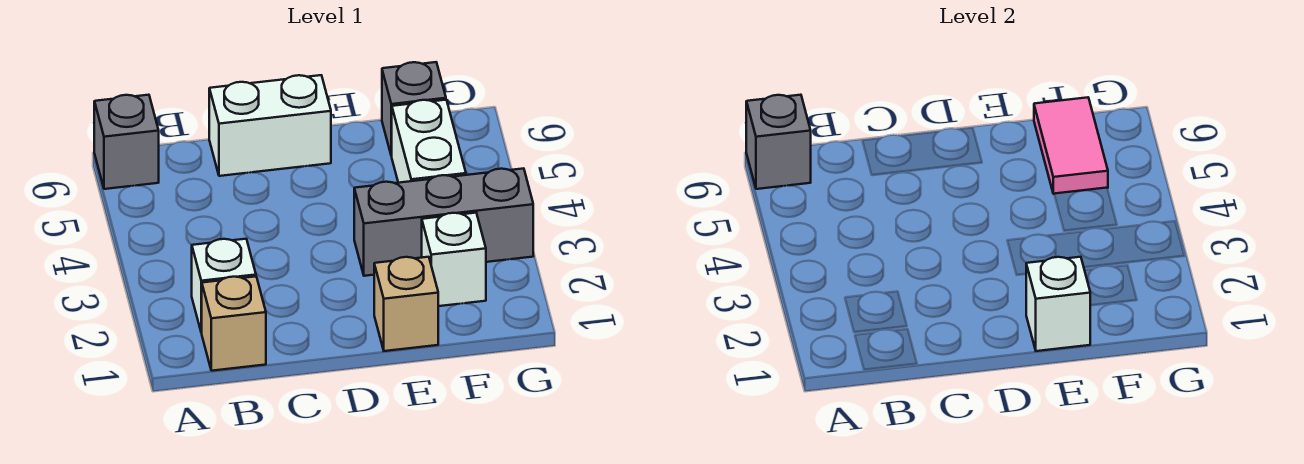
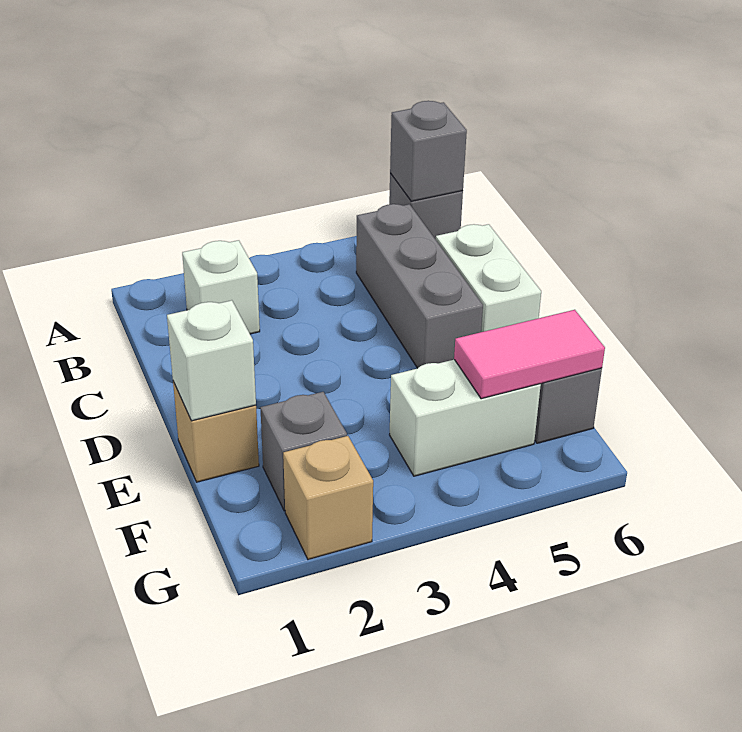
tan brick B1 level 1 -> tan brick G2 level 1
grey brick E3:G3 level 1 -> grey brick B5:D5 level 1
white brick F2 level 1 -> grey brick F2 level 1

